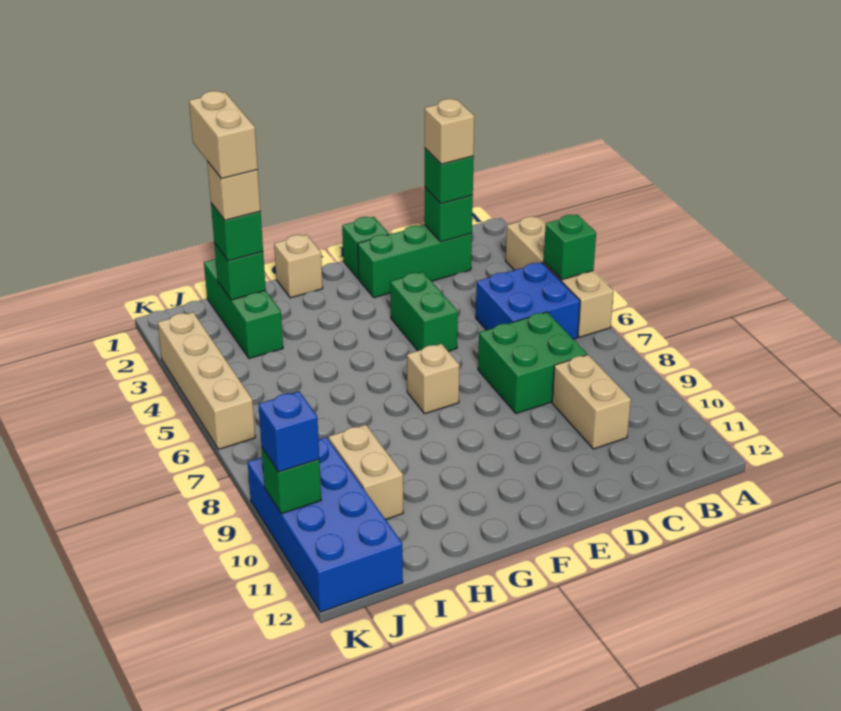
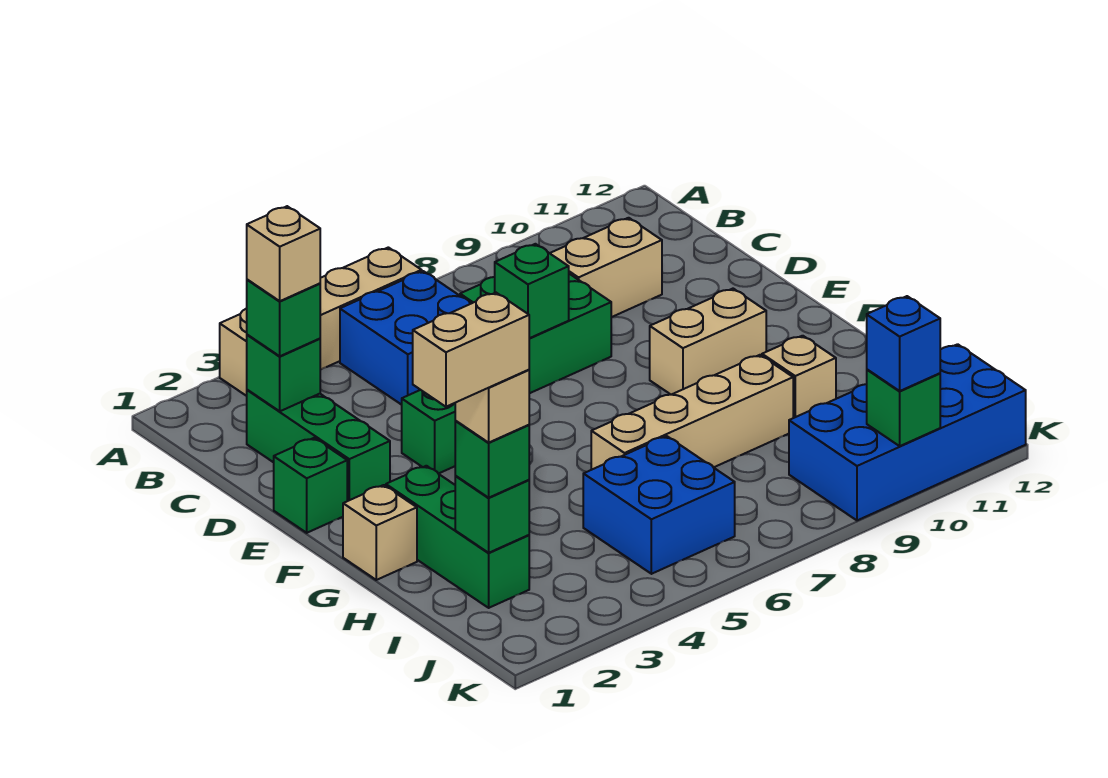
green brick A5 level 2 -> green brick D7 level 2
tan brick F7 level 1 -> tan brick H10 level 1
green brick I1:I3 level 1 -> green brick G2:I2 level 1
none -> blue brick I5:J6 level 1
tan brick I9:I10 level 1 -> tan brick F9:F10 level 1
tan brick K3:K6 level 1 -> tan brick H6:H9 level 1

